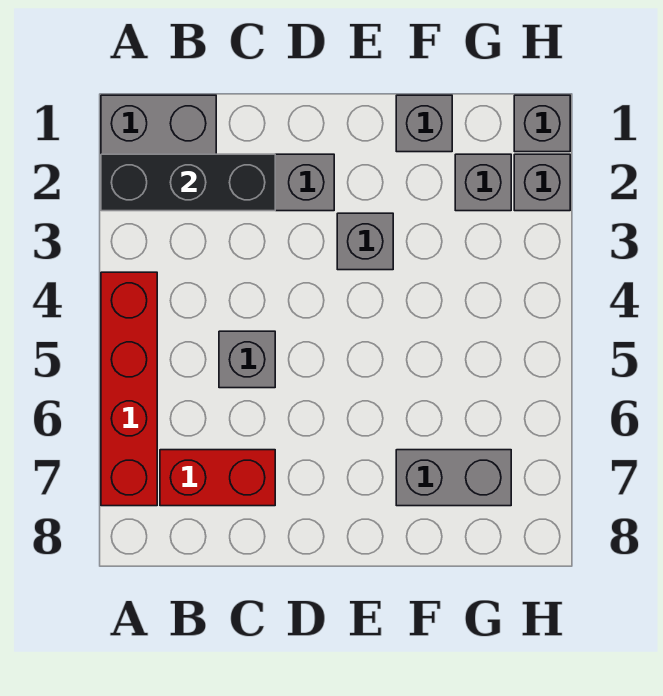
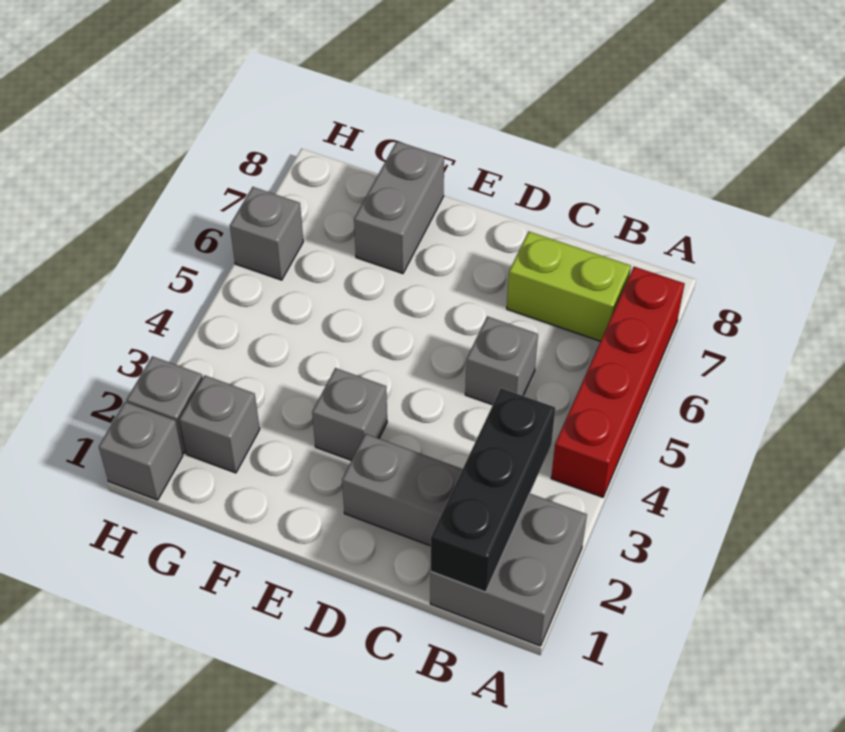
black brick A2:C2 level 2 -> black brick B1:B3 level 2
red brick B7:C7 level 1 -> lime brick B7:C7 level 1
grey brick F1 level 1 -> grey brick H6 level 1
grey brick F7:G7 level 1 -> grey brick F7:F8 level 1

